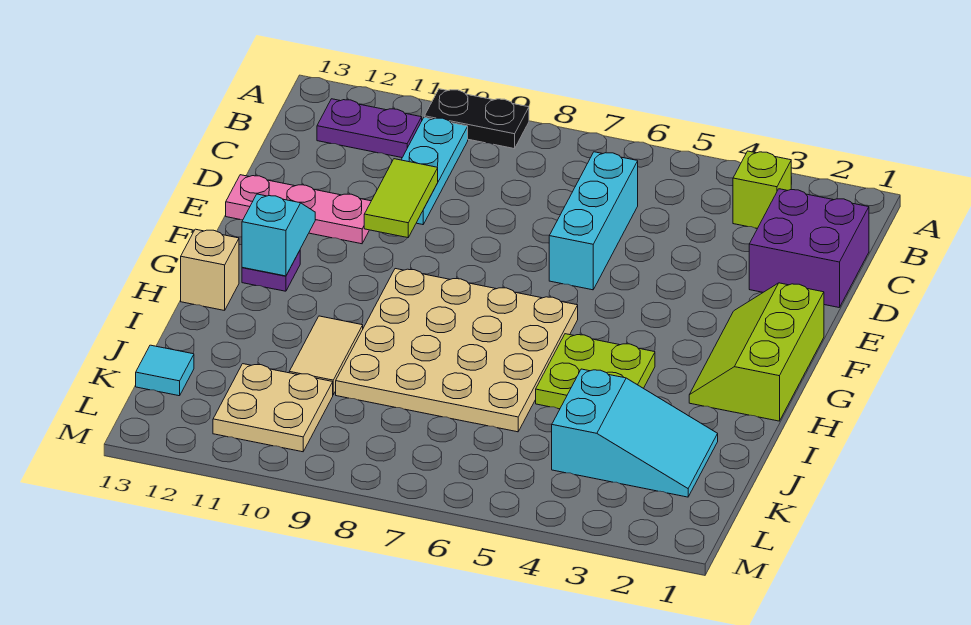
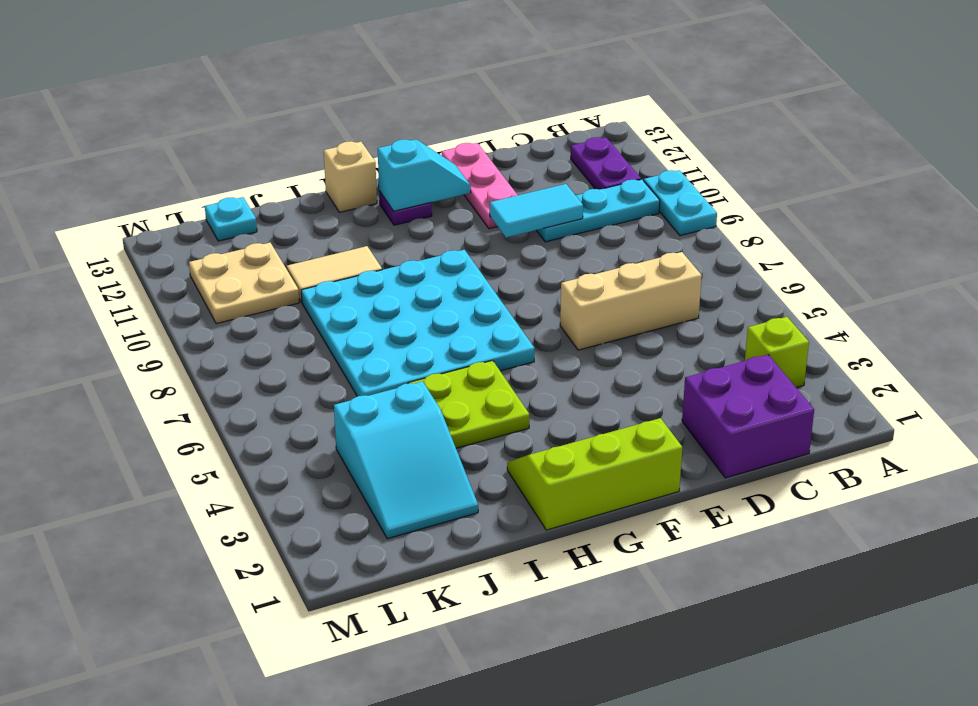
black plate A9:A10 level 1 -> cyan plate A9:A10 level 1
cyan brick C6:E6 level 1 -> tan brick C6:E6 level 1
lime tile D10:E10 level 2 -> cyan tile D10:E10 level 2
tan plate G6:J9 level 1 -> cyan plate G6:J9 level 1
cyan tile K13 level 1 -> cyan plate K13 level 1

